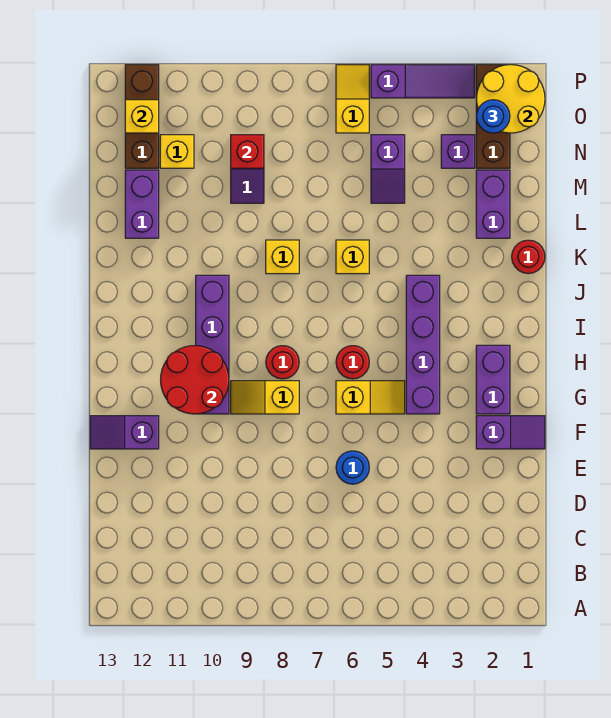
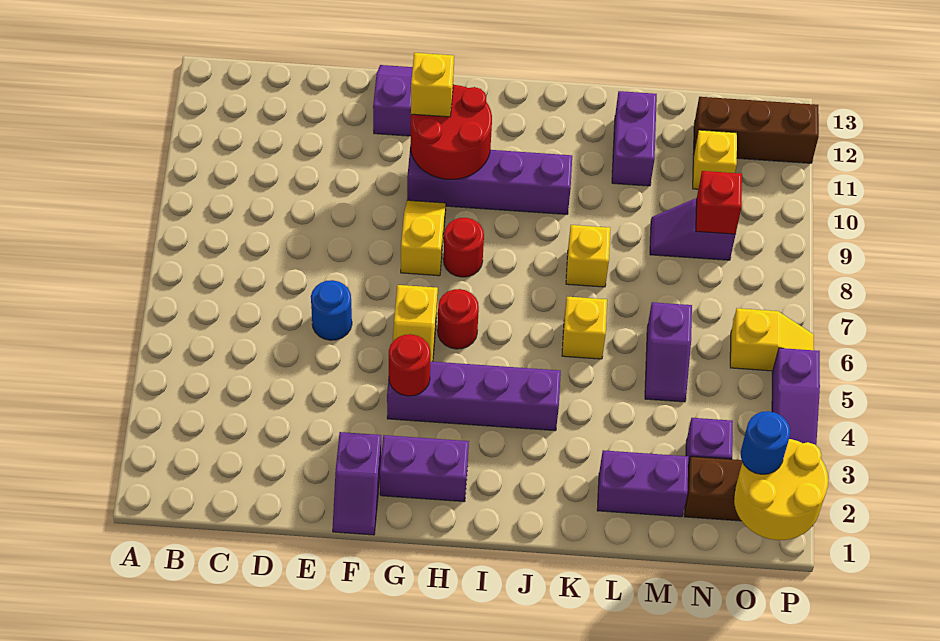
red round brick K1 level 1 -> red round brick G4 level 2
purple brick L12:M12 level 1 -> purple brick L11:L12 level 1
purple slope M5:N5 level 1 top N -> purple slope M5:M6 level 1 top 6
yellow brick O12 level 2 -> yellow brick G11 level 3

